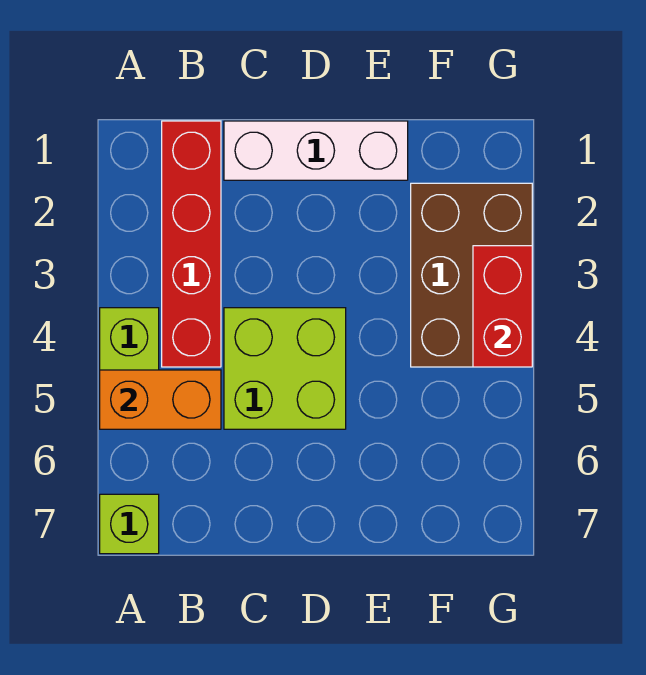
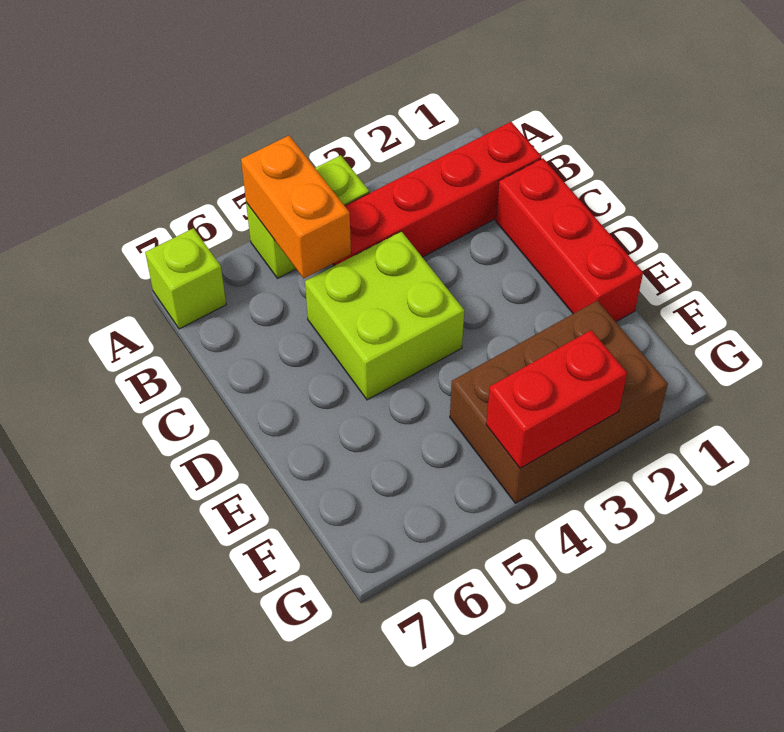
white brick C1:E1 level 1 -> red brick C1:E1 level 1

